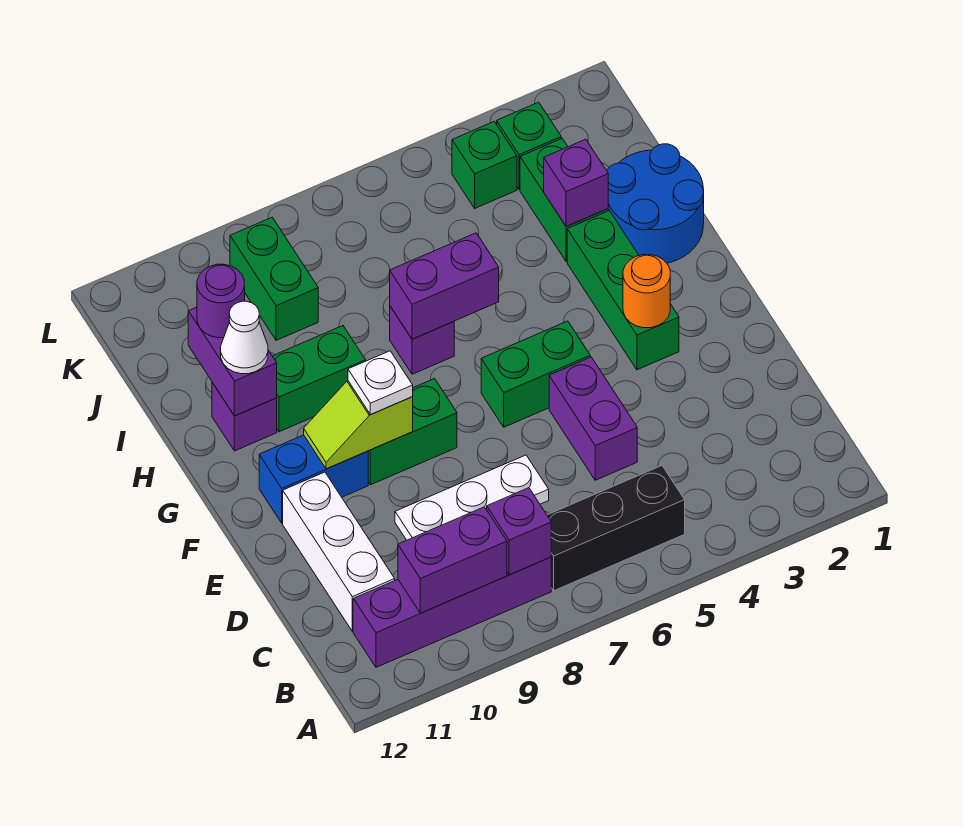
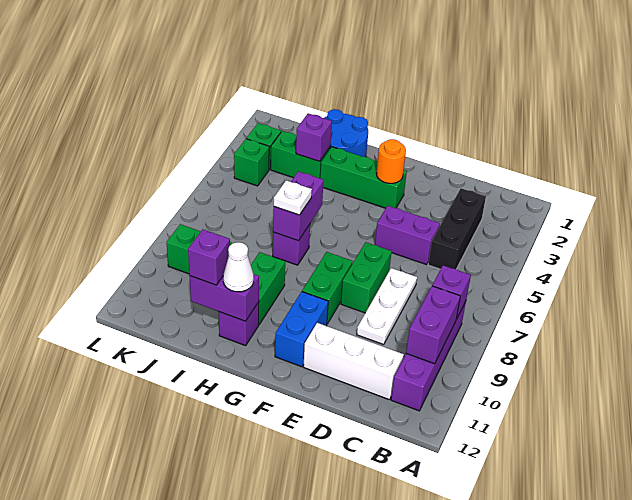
black brick B5:B7 level 1 -> black brick C3:C5 level 1
green brick F5:F6 level 1 -> green brick E7:E8 level 1
lime slope F9:F10 level 2 top 9 -> none
white plate F9 level 3 -> white plate H7 level 3
purple round brick I11 level 3 -> purple brick I11 level 3

